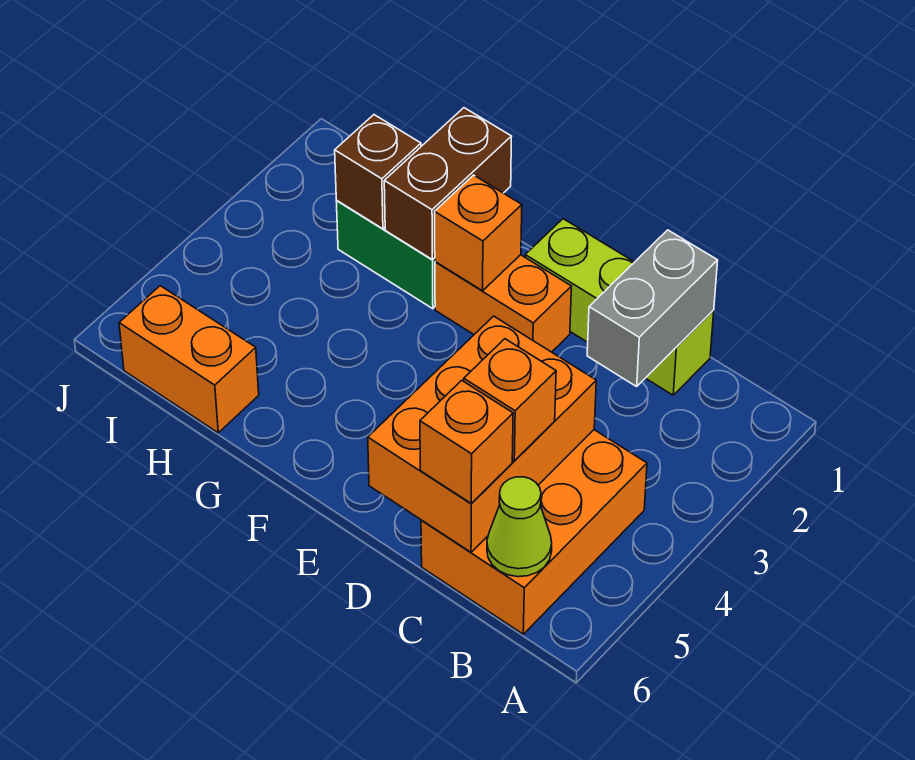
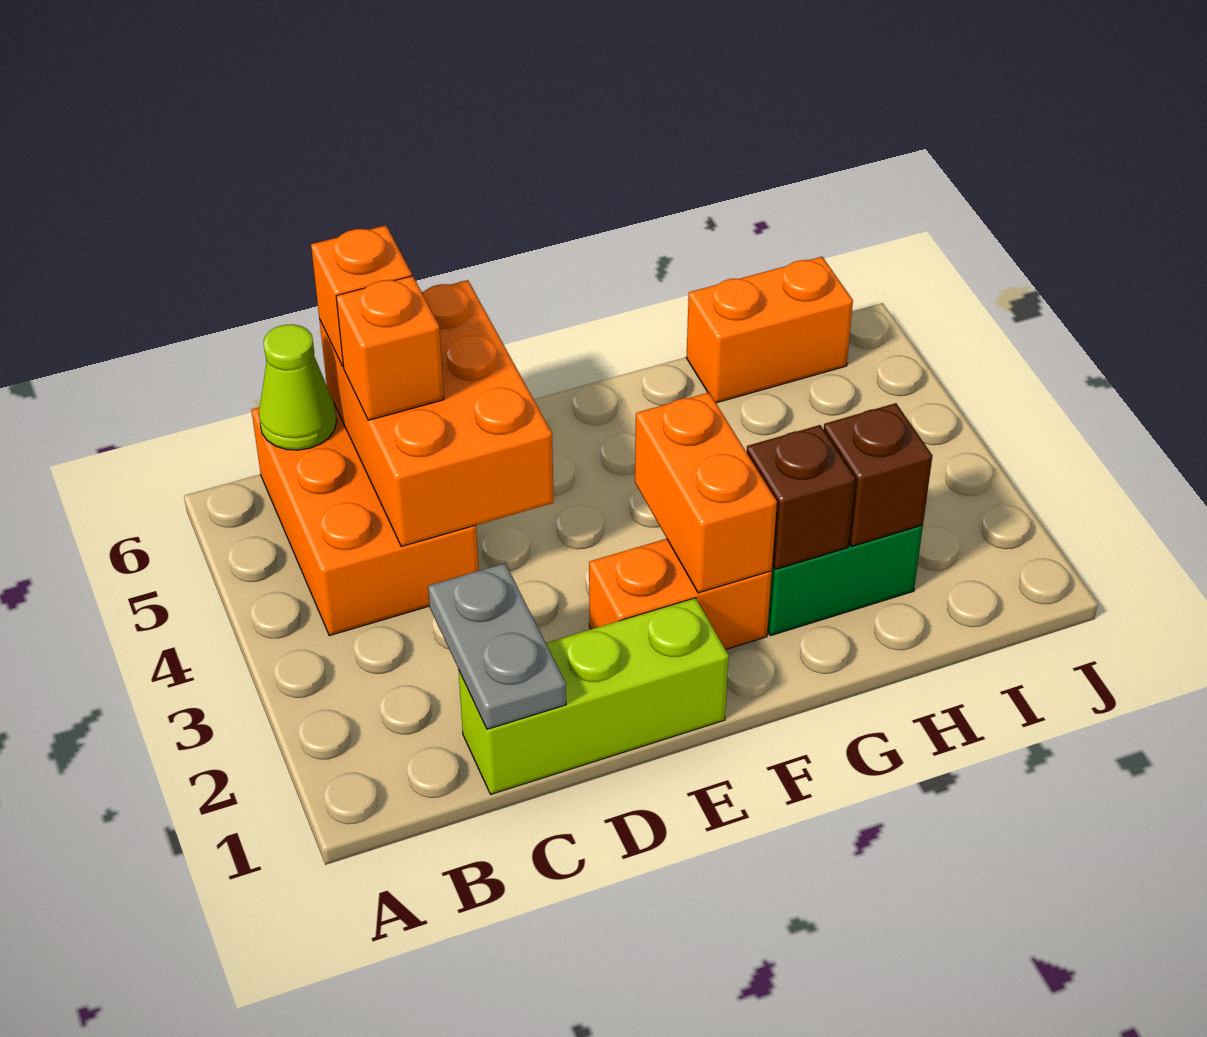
grey brick C1:C2 level 2 -> grey plate C1:C2 level 2
orange brick F2 level 2 -> orange brick F2:F3 level 2
brown brick G1:G2 level 2 -> brown brick G2 level 2

